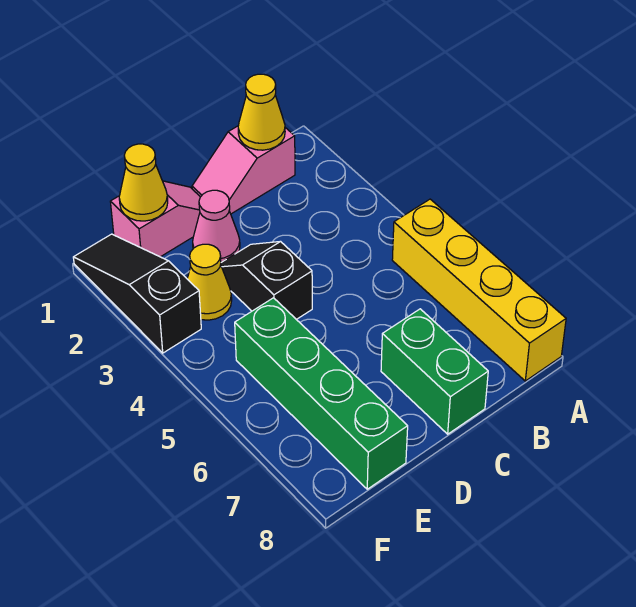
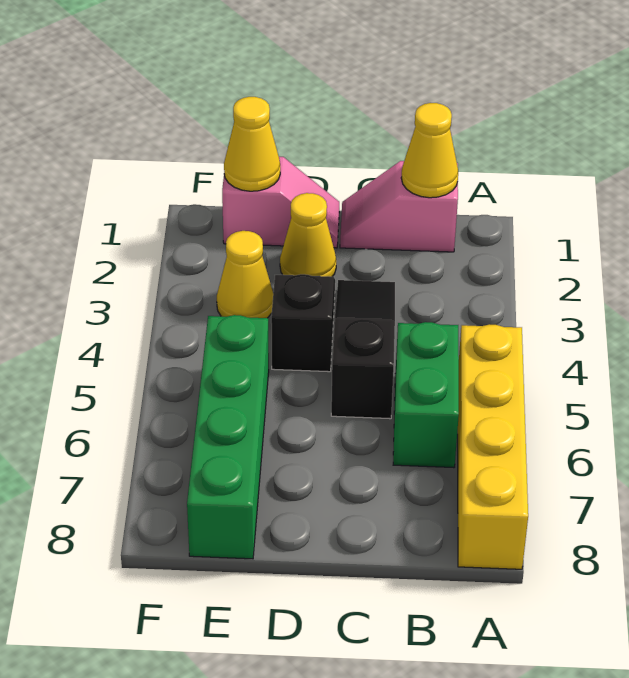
green brick C7:C8 level 1 -> green brick B5:B6 level 1
pink cone D2 level 1 -> yellow cone D2 level 1
black slope F1:F3 level 1 top 3 -> black slope C3:C5 level 1 top 5

